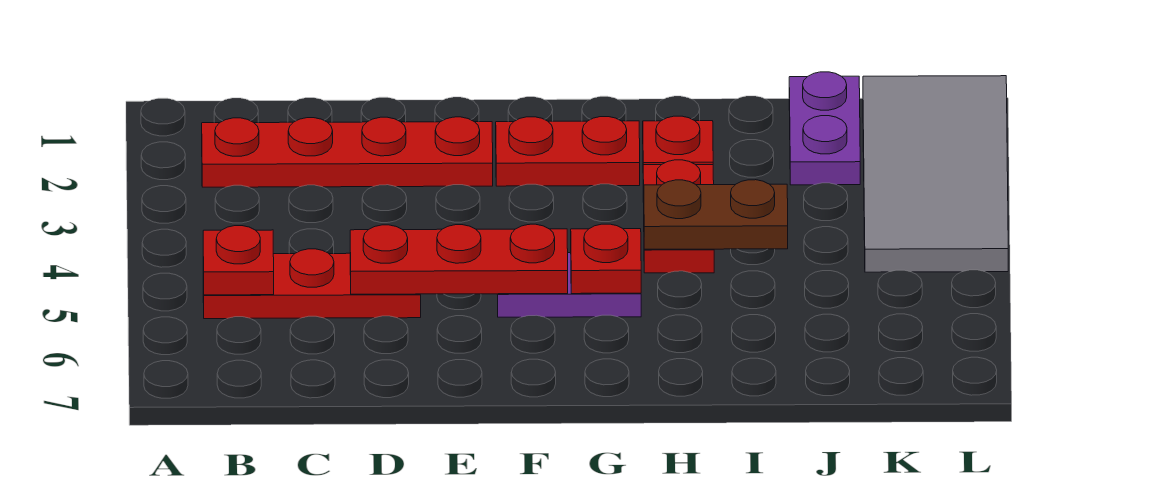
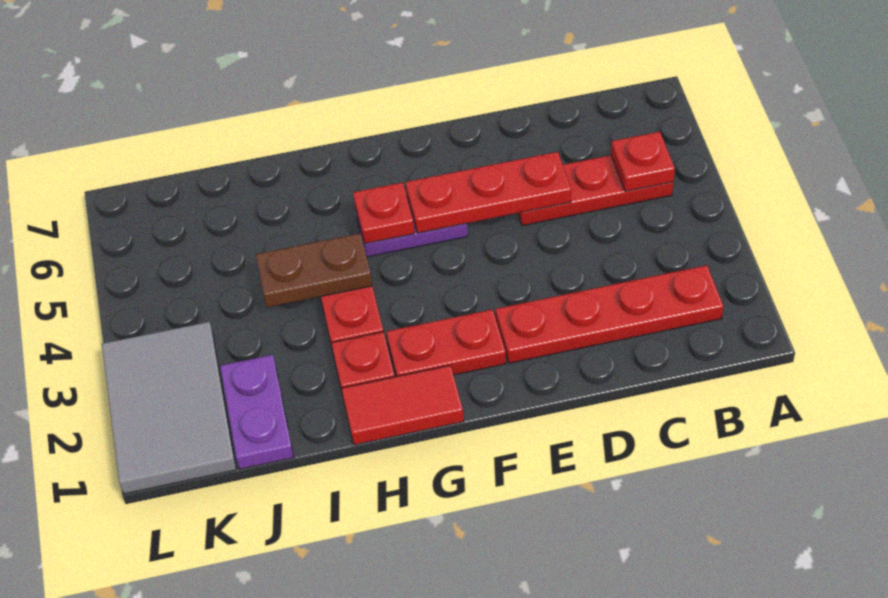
none -> red tile G1:H1 level 1
grey tile K1:L4 level 1 -> grey tile K1:L3 level 1

